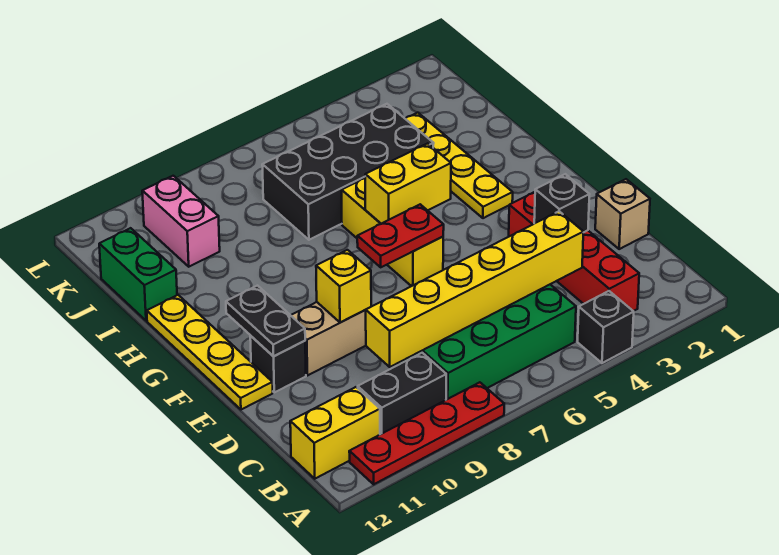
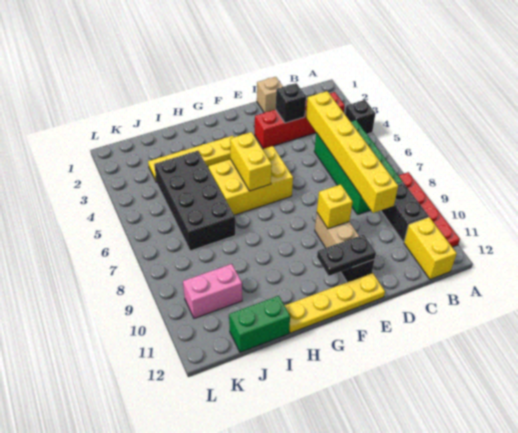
yellow brick F6:H6 level 1 -> yellow brick F5:H6 level 1
red plate F6:F7 level 2 -> none

